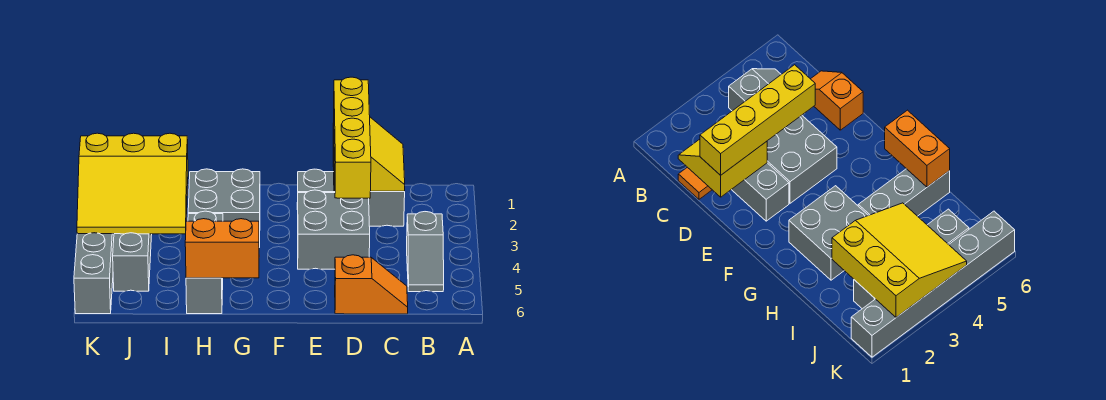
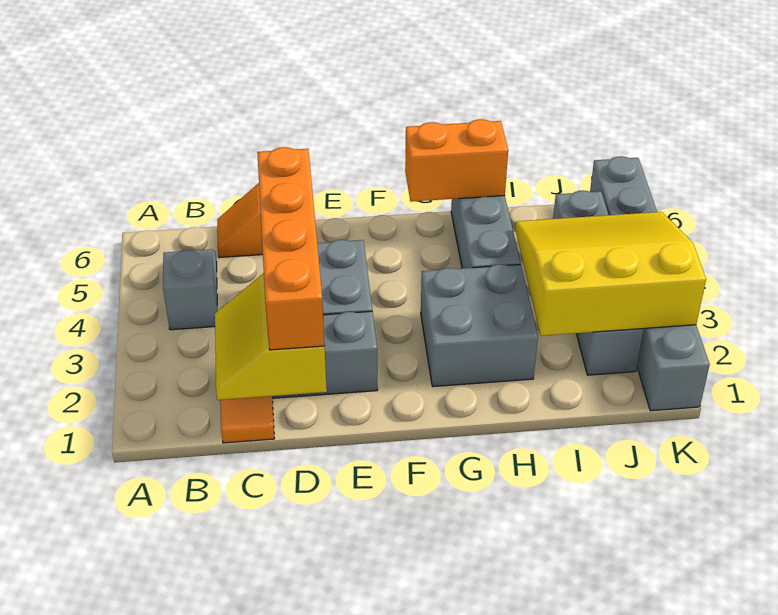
yellow brick D1:D4 level 3 -> orange brick D1:D4 level 3

